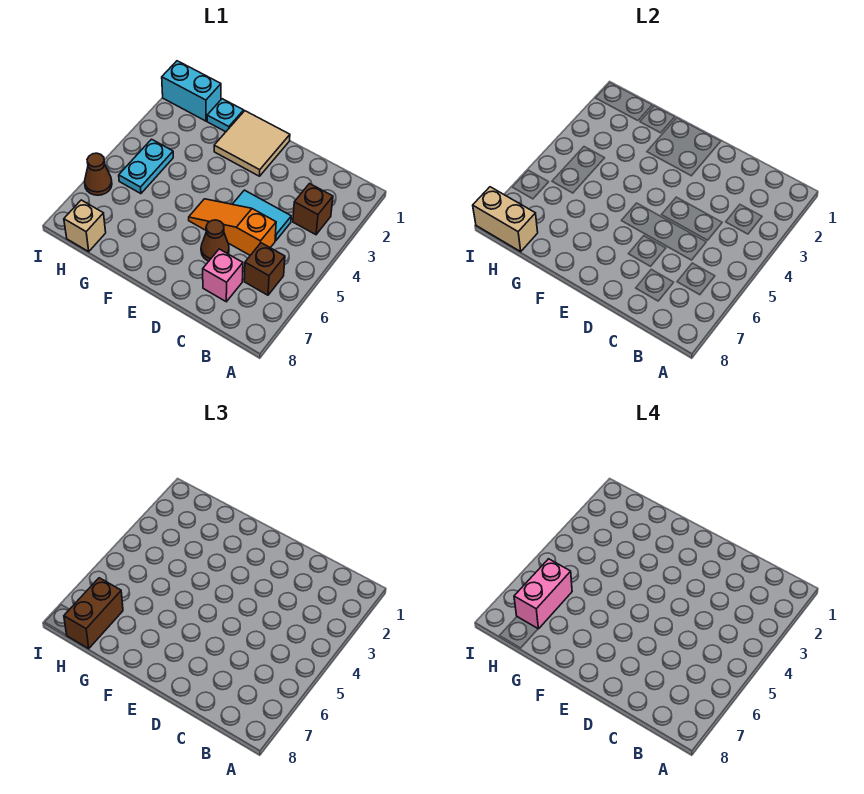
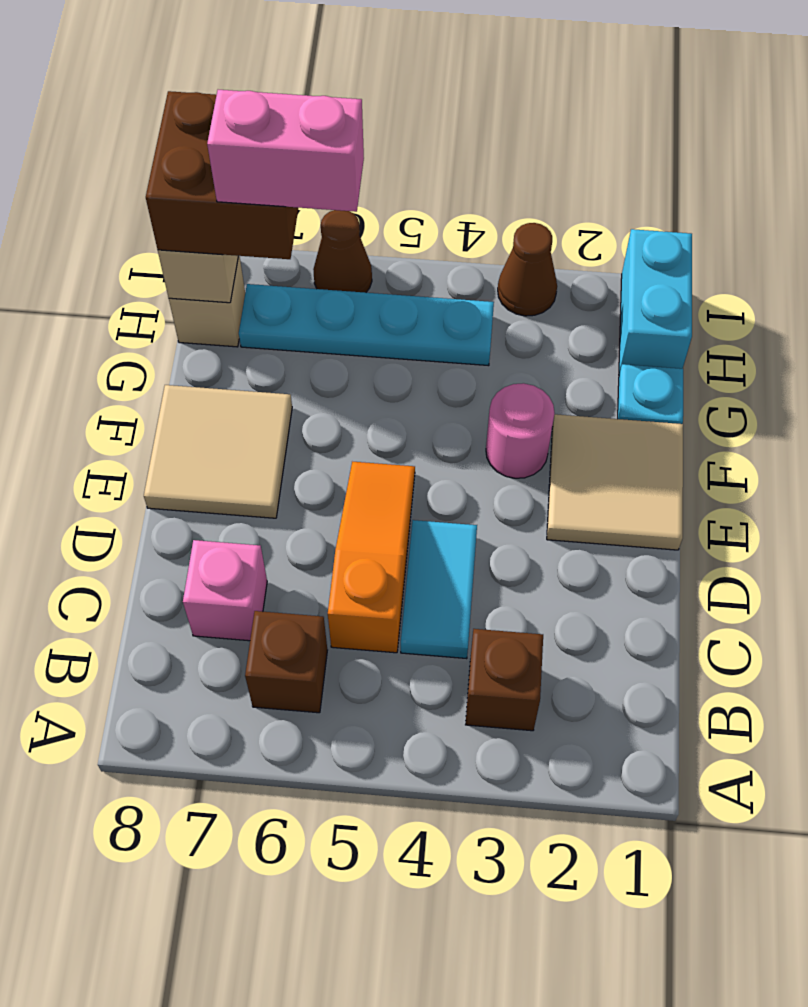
brown cone D6 level 1 -> brown cone I3 level 1
none -> tan tile E7:F8 level 1
none -> pink round brick F3 level 1
cyan plate H4:H5 level 1 -> cyan plate H4:H7 level 1
brown brick H7:H8 level 3 -> brown brick H7:I8 level 3

